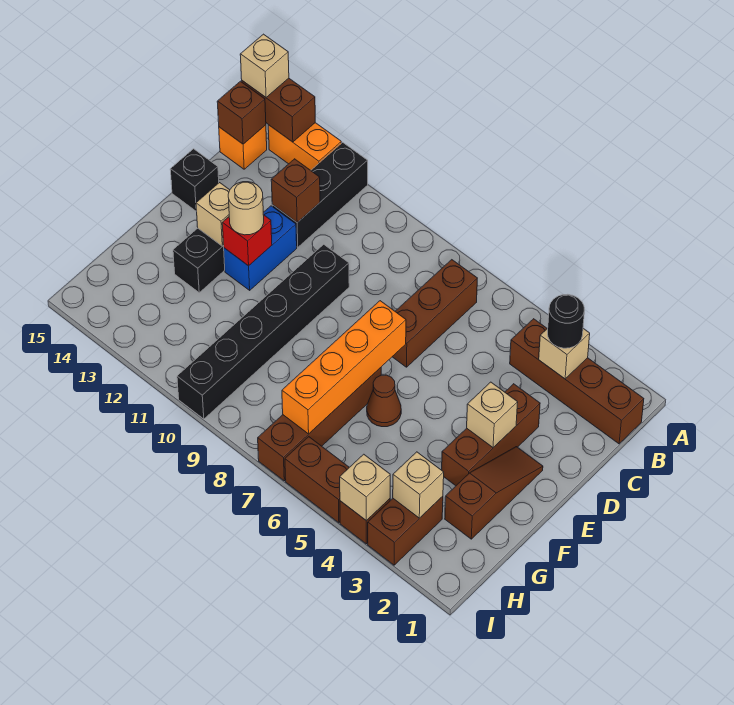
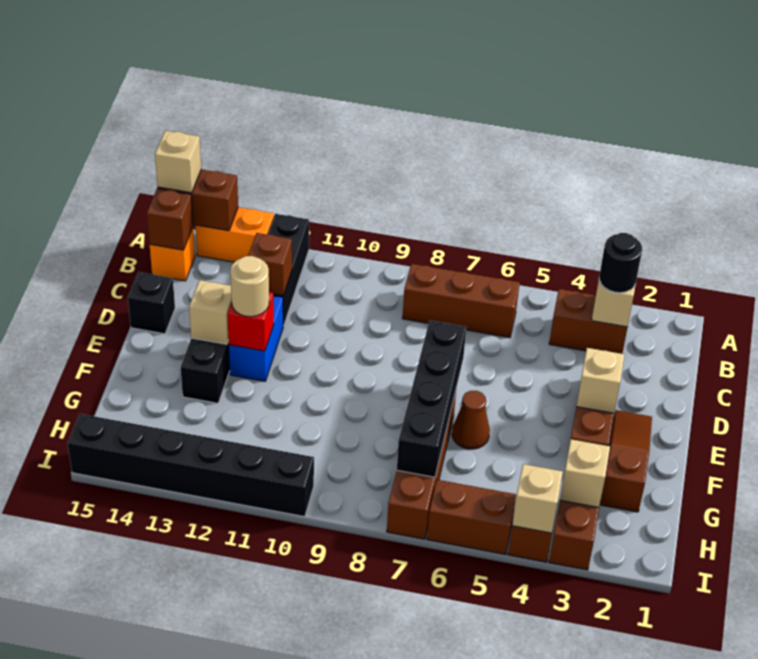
brown brick B1:B4 level 1 -> brown brick B3:B4 level 1
brown brick B7:D7 level 1 -> brown brick B6:B8 level 1
black brick D10:I10 level 1 -> black brick I10:I15 level 1
orange brick E7:H7 level 2 -> black brick E7:H7 level 2

